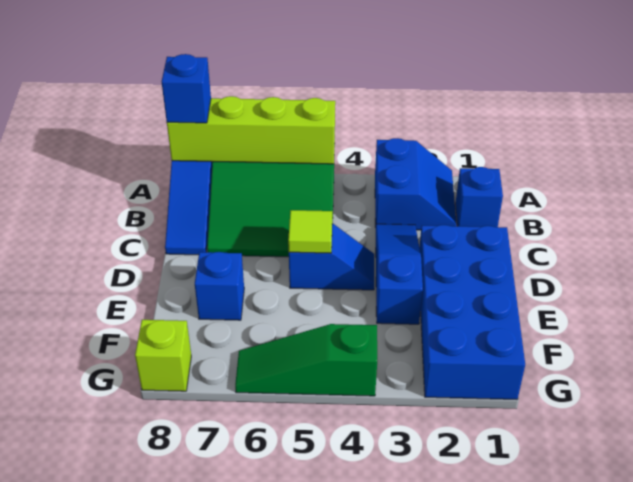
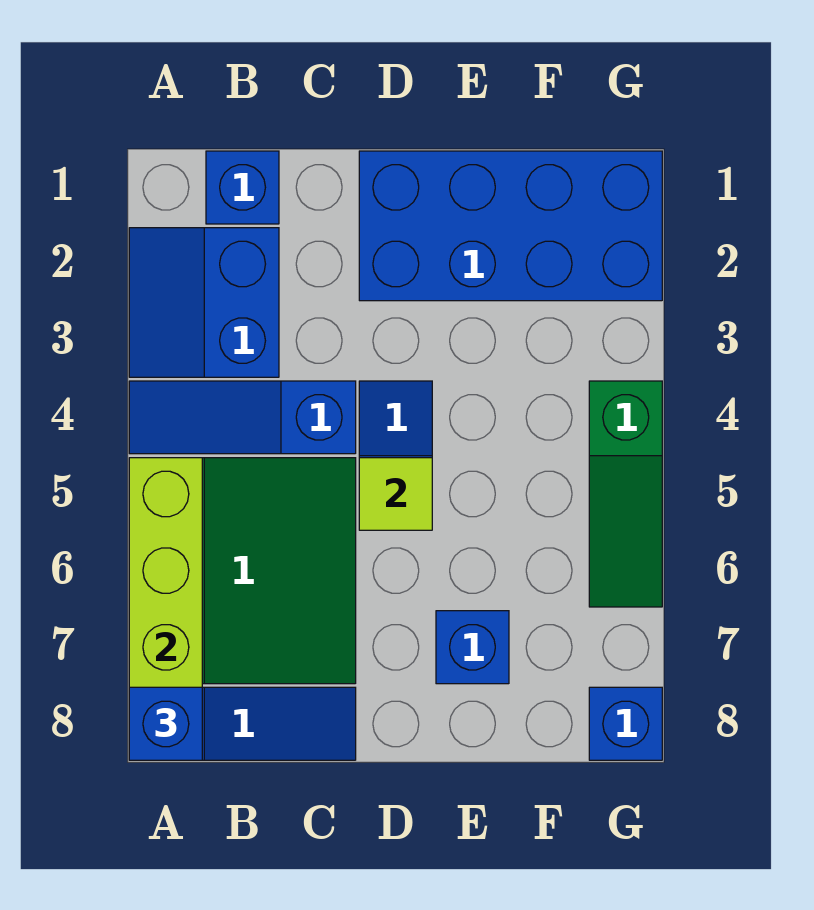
blue slope A2:B3 level 1 top 3 -> blue slope A2:B3 level 1 top B
blue slope C3:E3 level 1 top E -> blue slope A4:C4 level 1 top C
lime brick G8 level 1 -> blue brick G8 level 1

